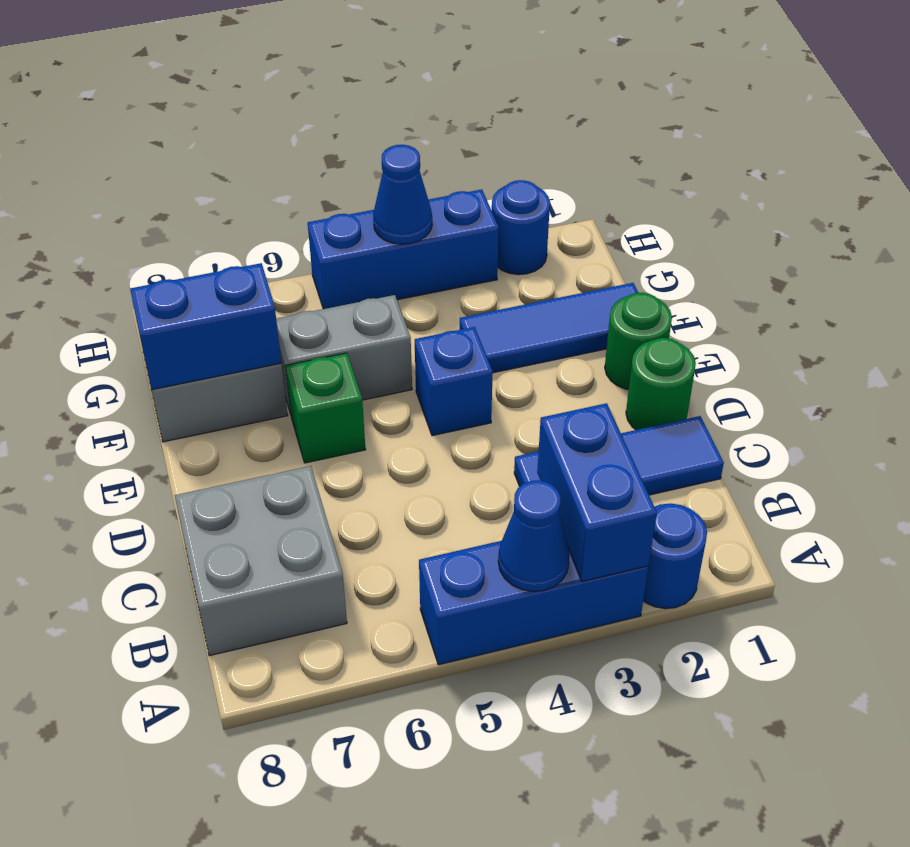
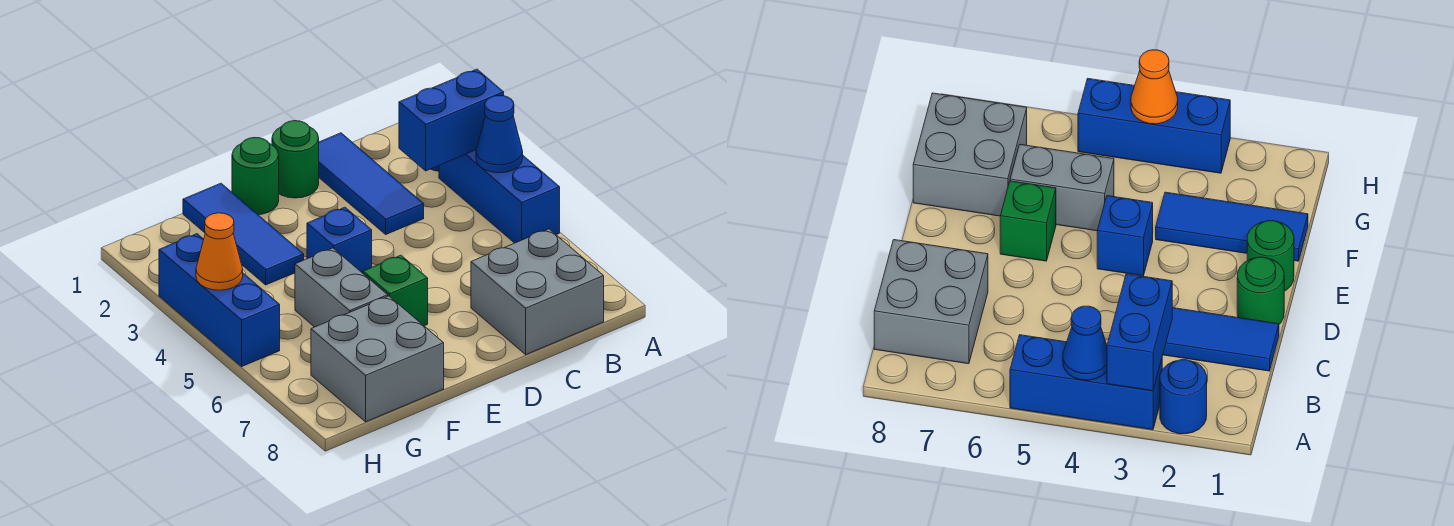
blue brick F7:F8 level 2 -> none
blue round brick H2 level 1 -> none
blue cone H4 level 2 -> orange cone H4 level 2

